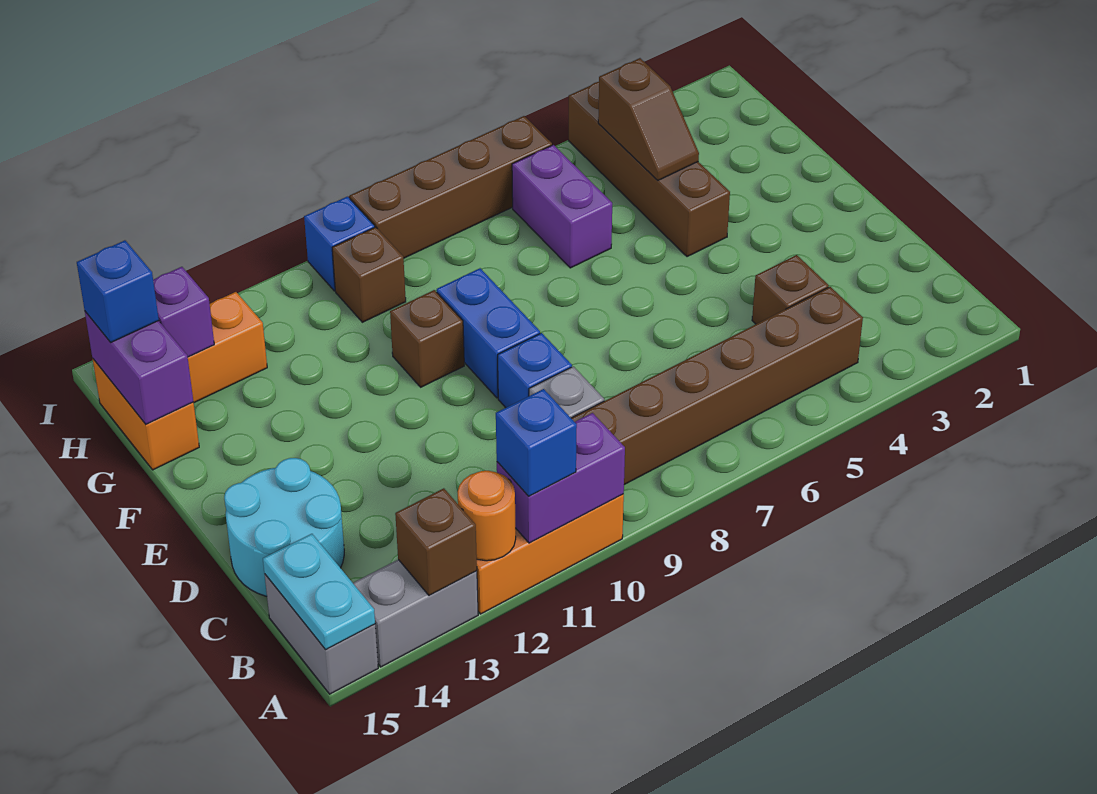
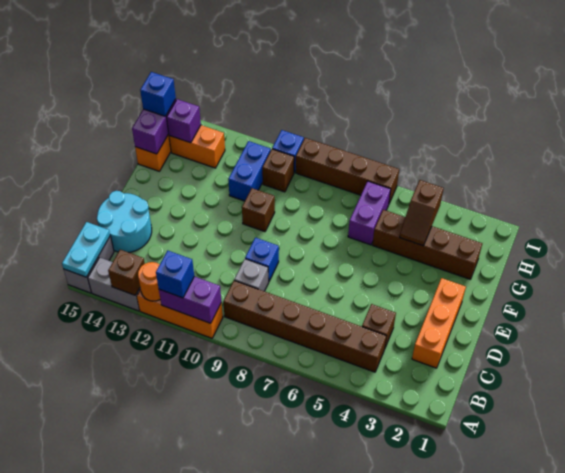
none -> orange brick C2:E2 level 1
blue brick E9:F9 level 1 -> blue brick G11:H11 level 1
brown brick F4:I4 level 1 -> brown brick G2:G5 level 1

